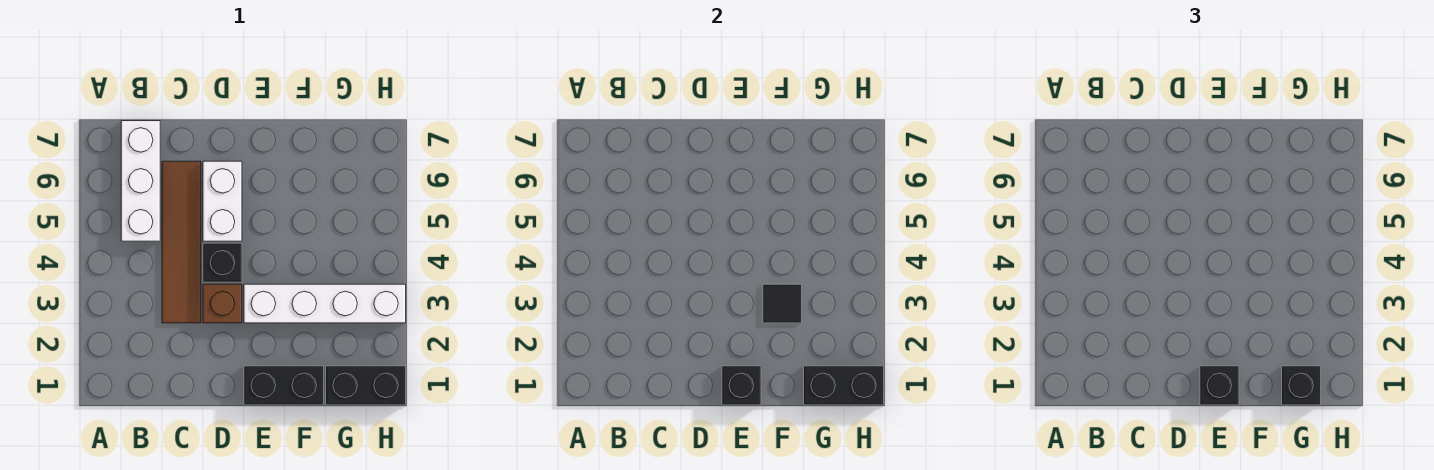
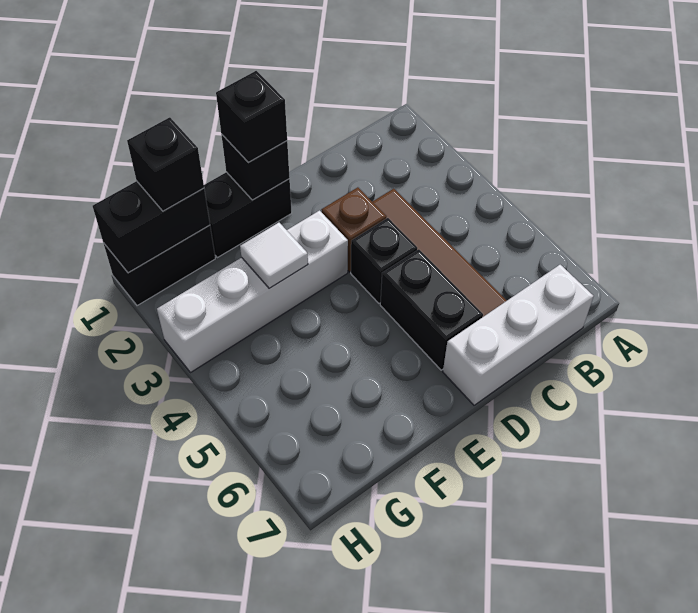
white brick B5:B7 level 1 -> white brick B7:D7 level 1
white brick D5:D6 level 1 -> black brick D5:D6 level 1
black tile F3 level 2 -> white tile F3 level 2

